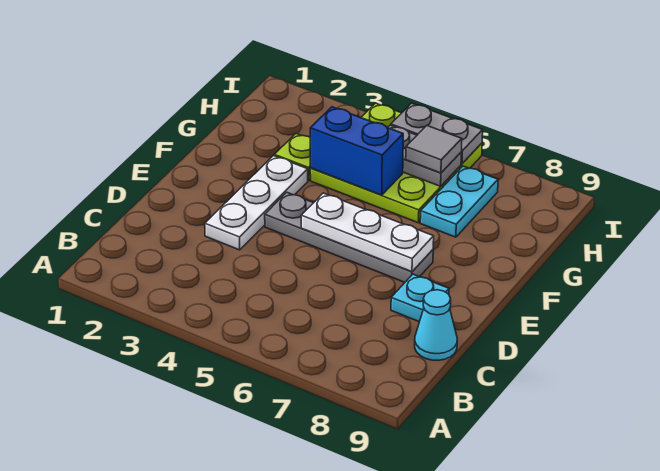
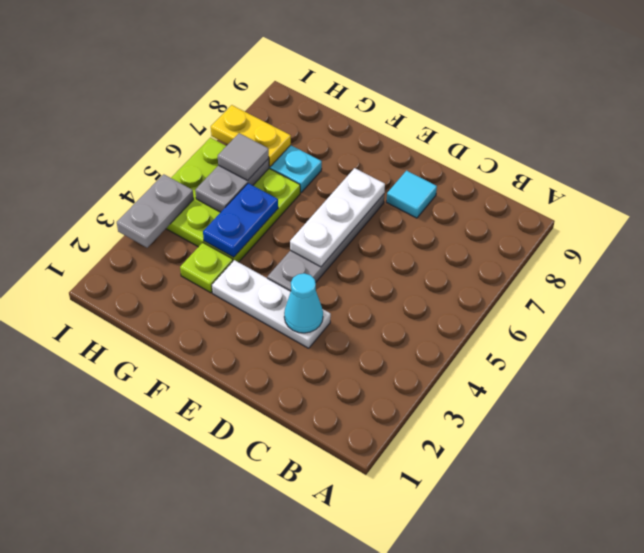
cyan cone C9 level 1 -> cyan cone D3 level 2
cyan plate D8 level 1 -> cyan tile D8 level 1
blue brick G4:G5 level 2 -> blue plate G4:G5 level 2
none -> yellow plate H7:I7 level 2
grey plate I5:I6 level 2 -> grey plate I3:I4 level 2

